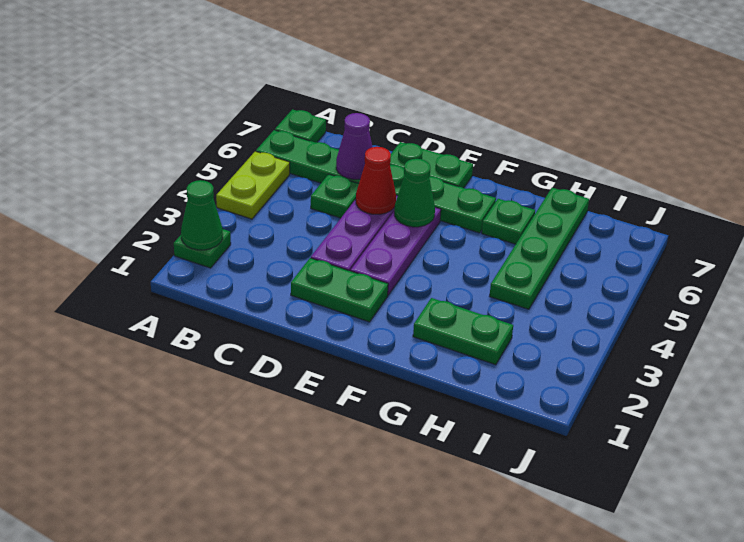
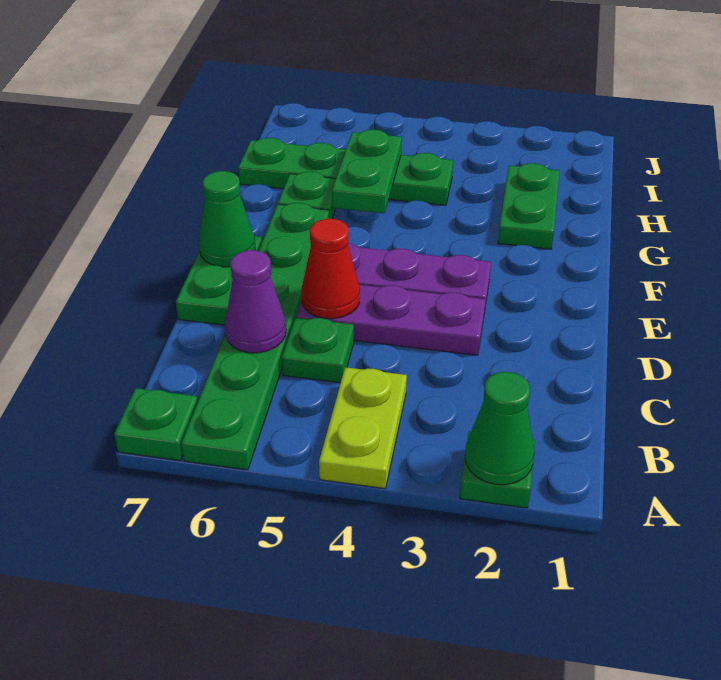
lime plate A4:A5 level 1 -> lime plate A4:B4 level 1
green plate D2:E2 level 1 -> green plate G5:H5 level 2
green cone E5 level 2 -> green cone E7 level 2

